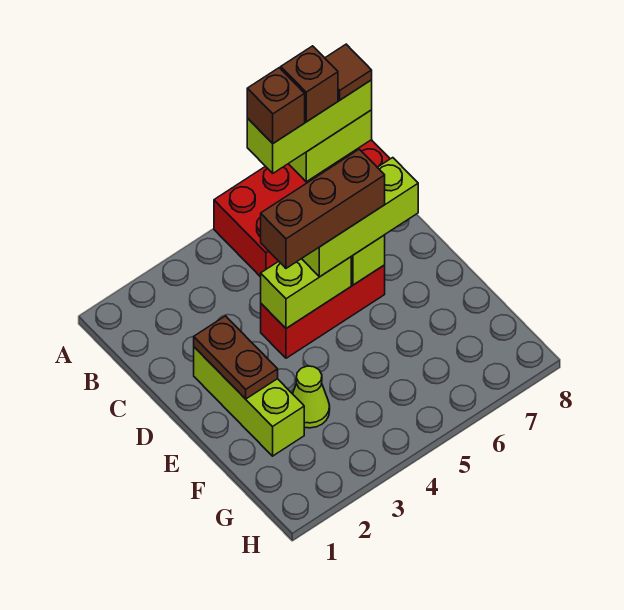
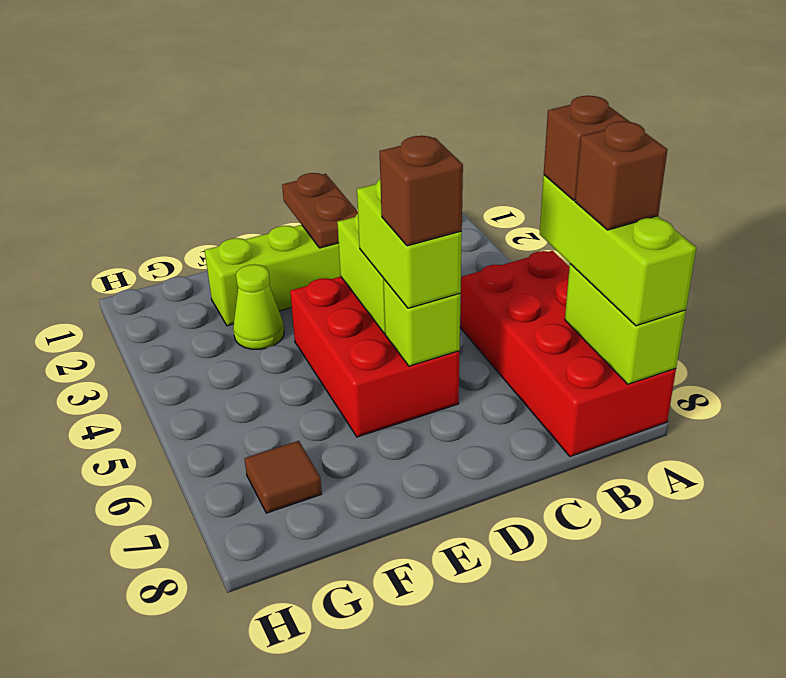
brown tile A8 level 4 -> brown tile G7 level 1
brown plate D2:E2 level 2 -> brown plate D1:D2 level 2
red brick D4:D6 level 1 -> red brick D4:E6 level 1
brown brick D4:D6 level 4 -> brown brick D6 level 4
lime brick D5:D7 level 3 -> lime brick D5:D6 level 3

